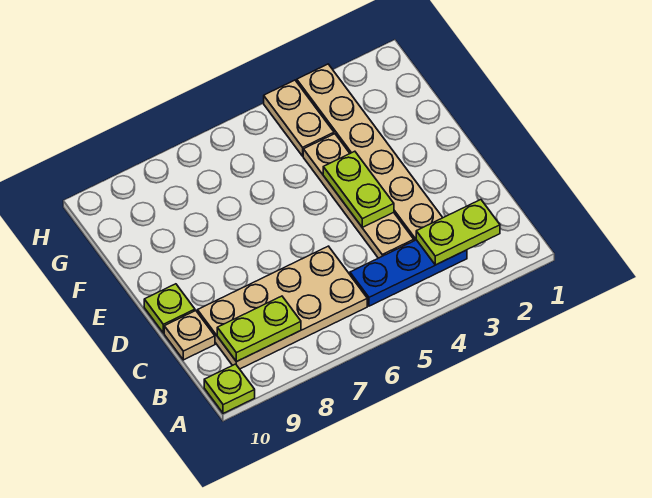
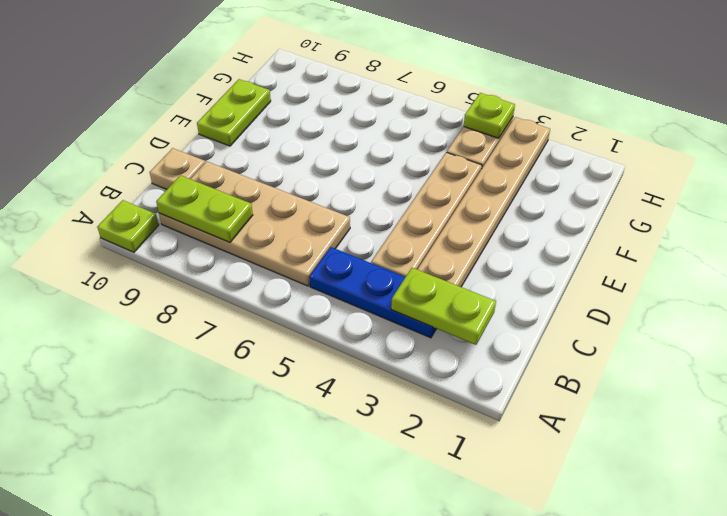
lime plate D4:E4 level 2 -> lime plate E10:F10 level 1
lime plate D10 level 1 -> lime plate H4 level 2

